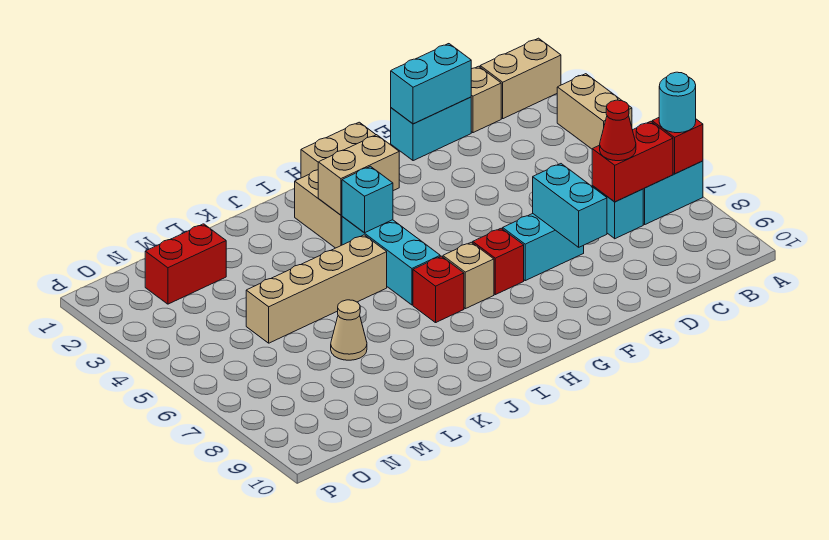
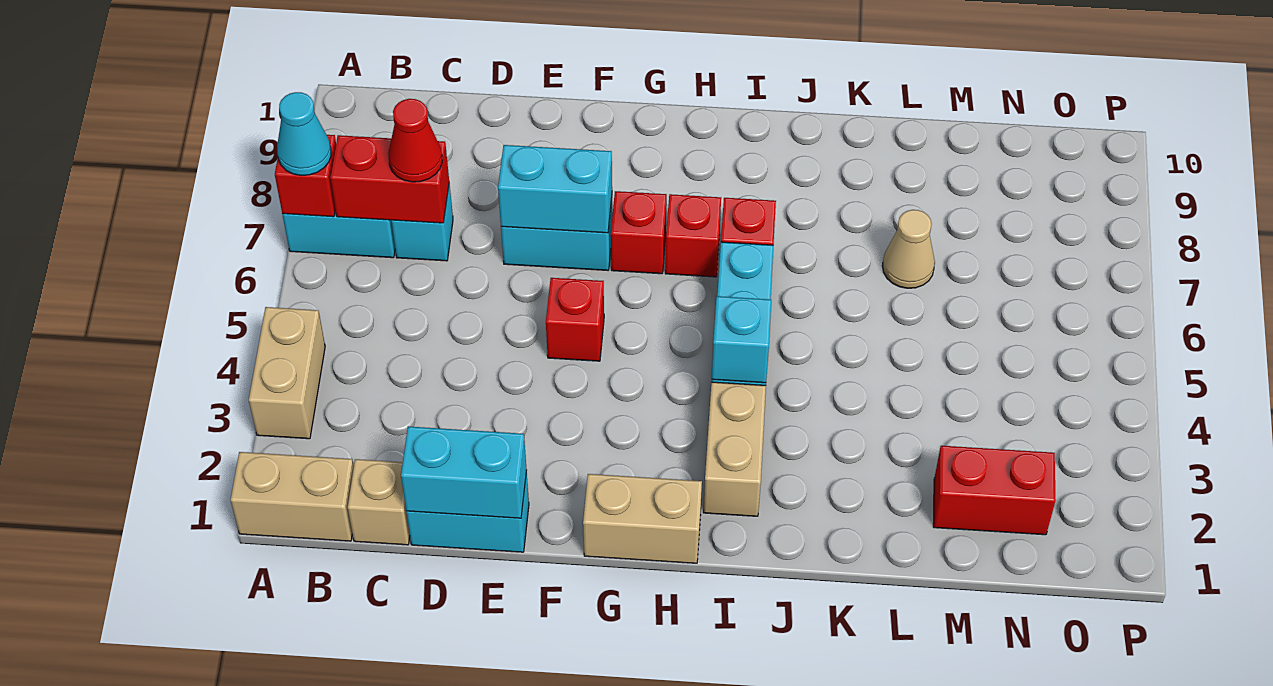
cyan round brick A7 level 3 -> cyan cone A7 level 3
cyan brick E7:E8 level 2 -> cyan brick E7:F7 level 2
none -> red brick F5 level 1
tan brick H3:I3 level 2 -> none
tan brick H7 level 1 -> red brick H7 level 1
tan brick J5:M5 level 1 -> none

